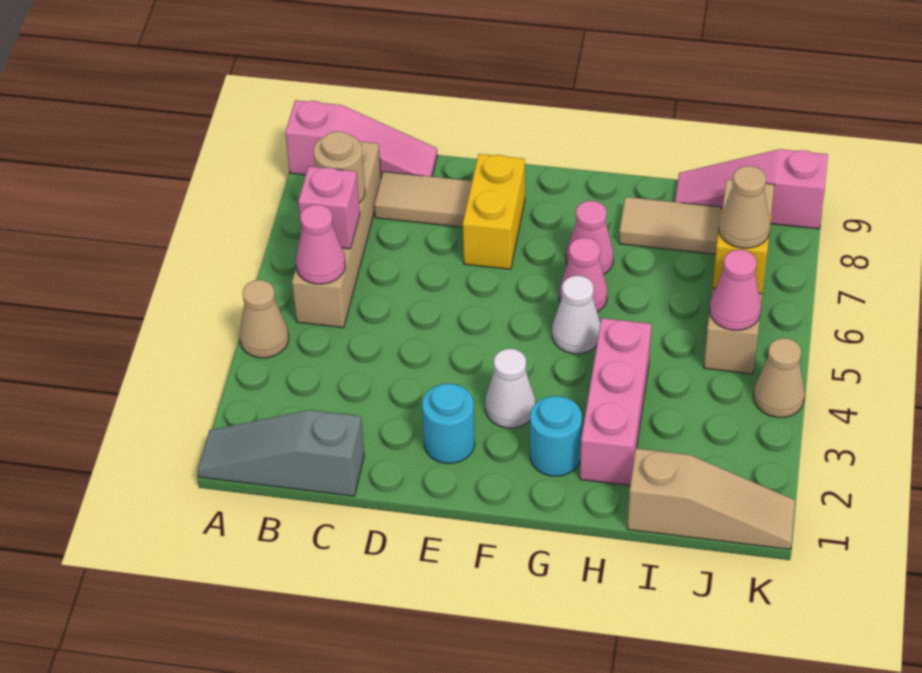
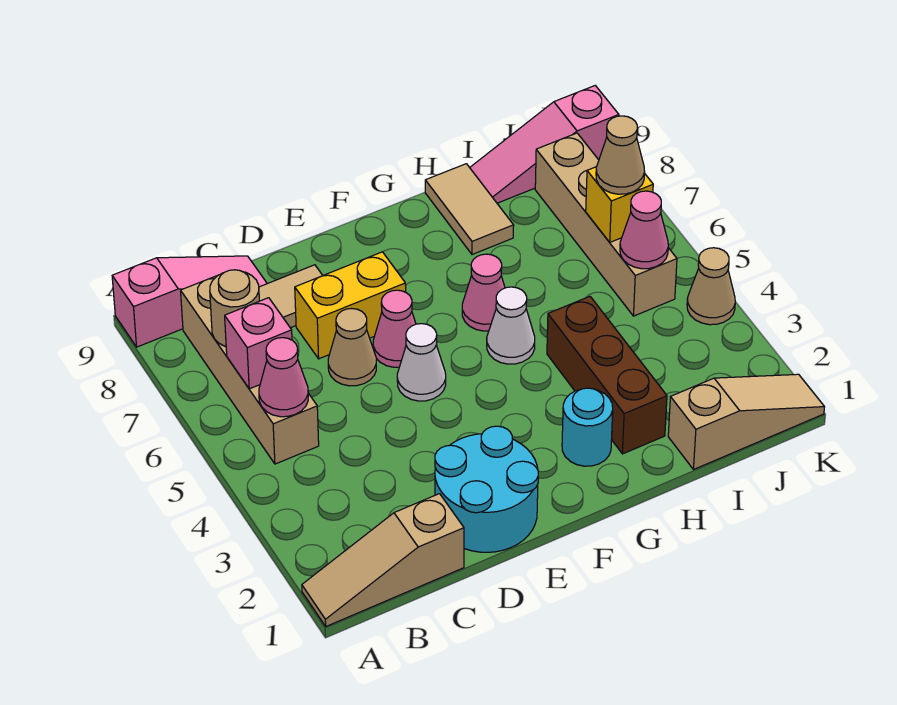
grey slope A1:C1 level 1 top C -> tan slope A1:C1 level 1 top C
tan cone A4 level 1 -> tan cone D6 level 1
cyan round brick E2 level 1 -> cyan round brick D1:E2 level 1
yellow brick E7:E8 level 1 -> yellow brick D7:E7 level 1
white cone F3 level 1 -> white cone E5 level 1
pink cone G7 level 1 -> pink cone E6 level 1
pink brick H2:H4 level 1 -> brown brick H2:H4 level 1
tan tile H8:I8 level 1 -> tan tile H8:H9 level 1

